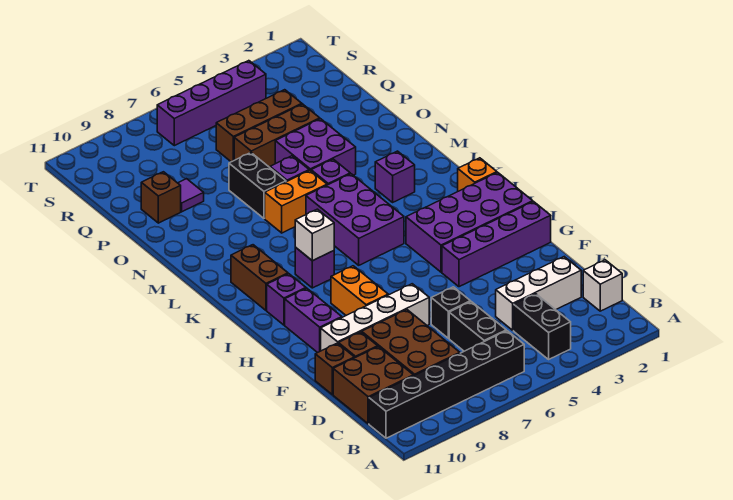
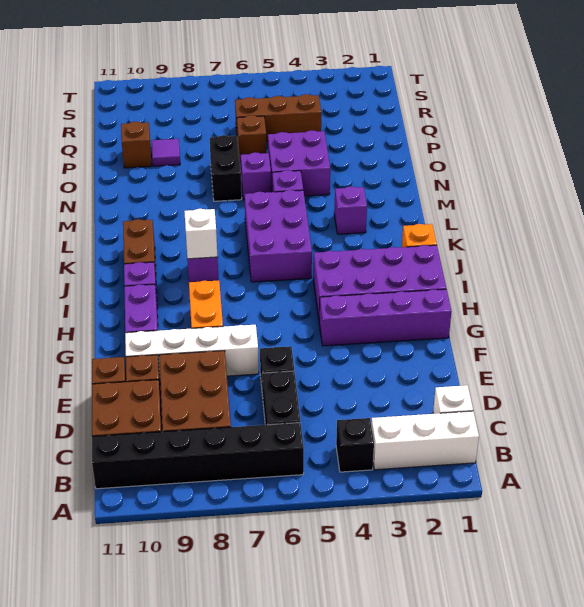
black brick B4:C4 level 1 -> black brick B4 level 1
white brick D2:D4 level 1 -> white brick B1:B3 level 1
orange brick M6:M7 level 1 -> none
brown brick P4:P6 level 1 -> brown brick P6 level 1
purple brick S4:S7 level 1 -> none

